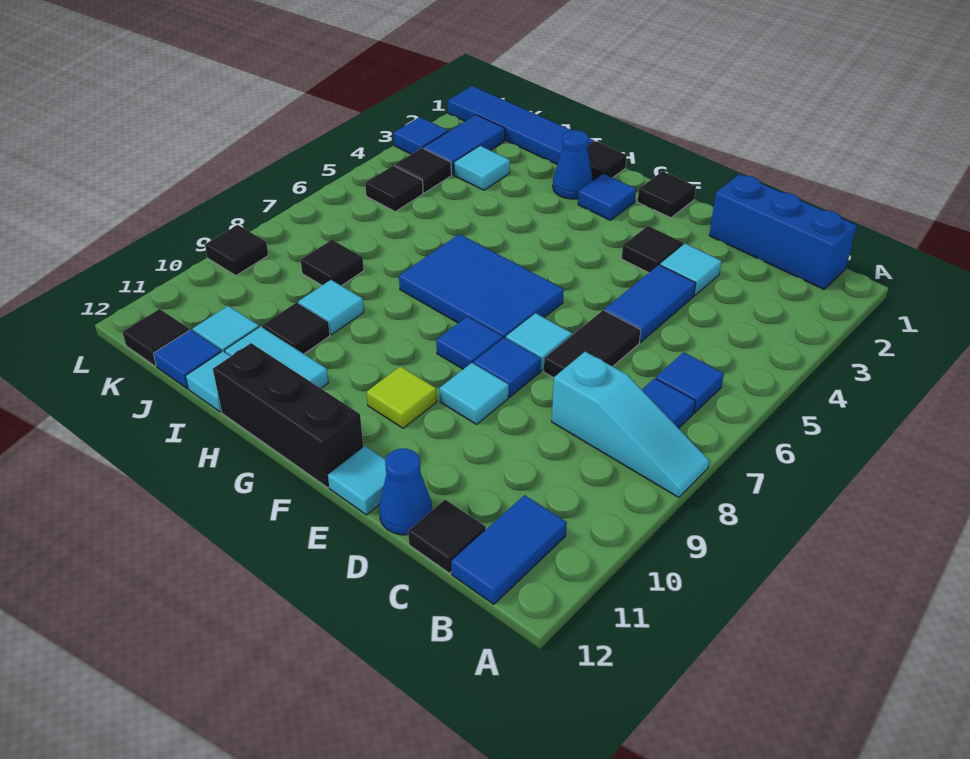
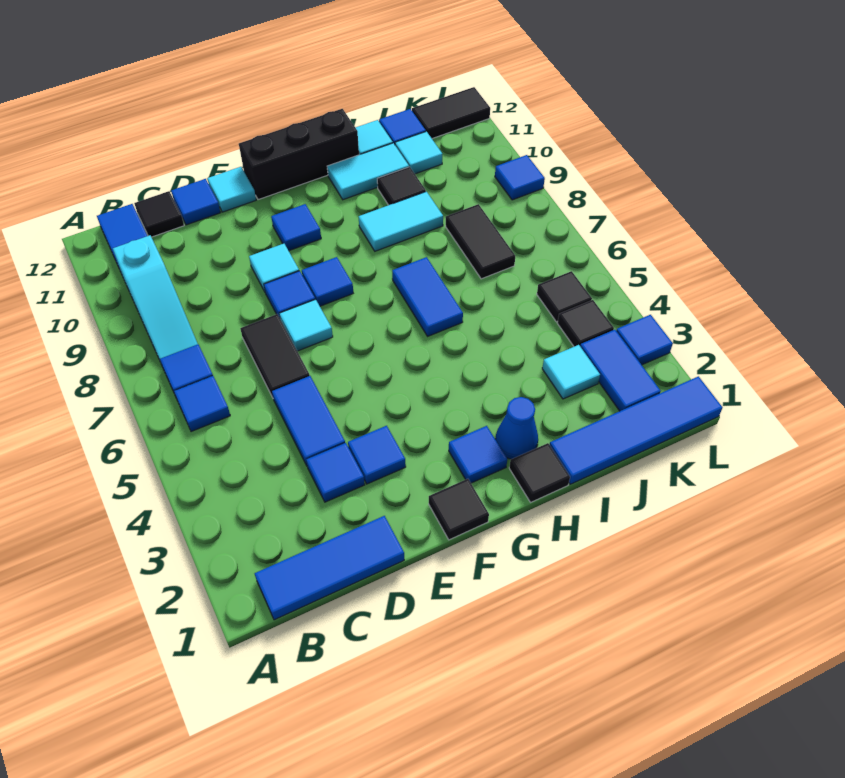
cyan slope A8:C8 level 1 top C -> cyan slope B8:B10 level 1 top 10
blue brick B1:D1 level 1 -> blue tile B1:D1 level 1
cyan tile D3 level 1 -> blue tile D3 level 1
blue cone D12 level 1 -> blue tile D12 level 1
black tile E3 level 1 -> blue tile E3 level 1
blue tile F6:H7 level 1 -> blue tile H6:H7 level 1
lime tile F10 level 1 -> blue tile F10 level 1
cyan tile I9 level 1 -> cyan tile H9:I9 level 1
black tile J8 level 1 -> black tile J7:J8 level 1
black tile K12 level 1 -> black tile K12:L12 level 1
black tile L9 level 1 -> blue tile L9 level 1

